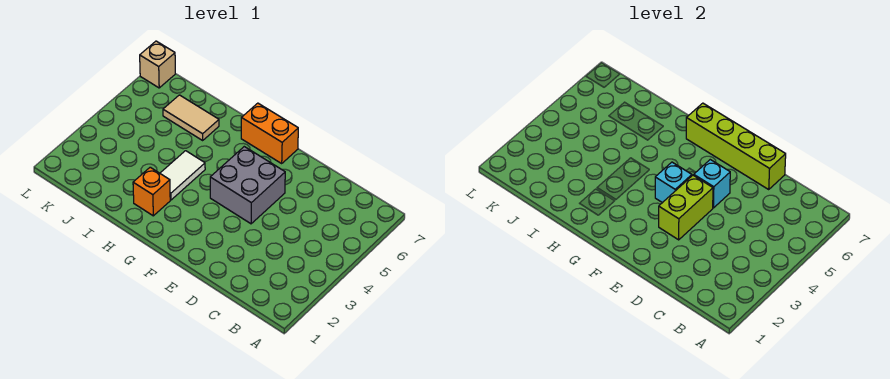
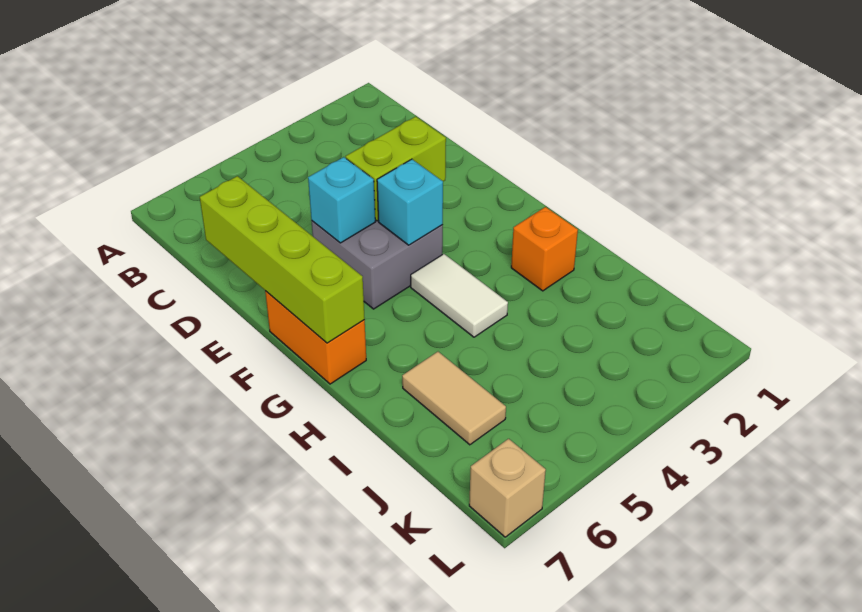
white tile H3:H4 level 1 -> white tile G4:H4 level 1

